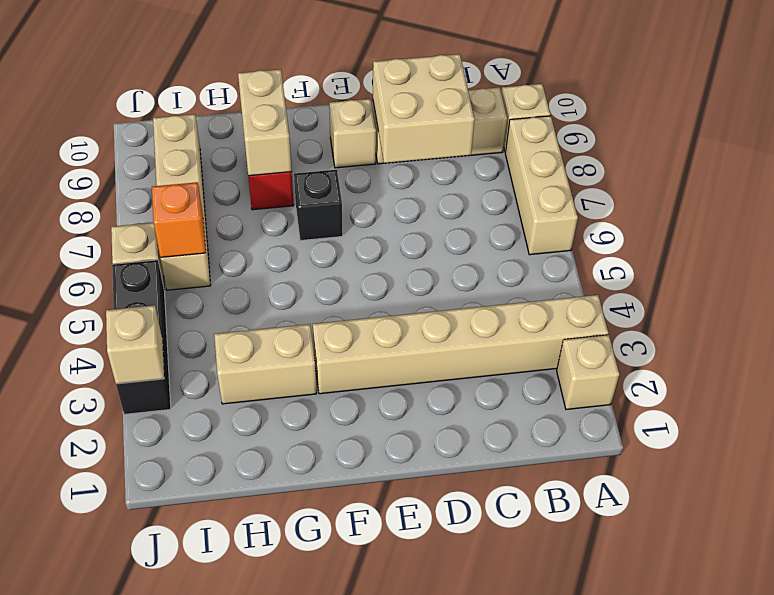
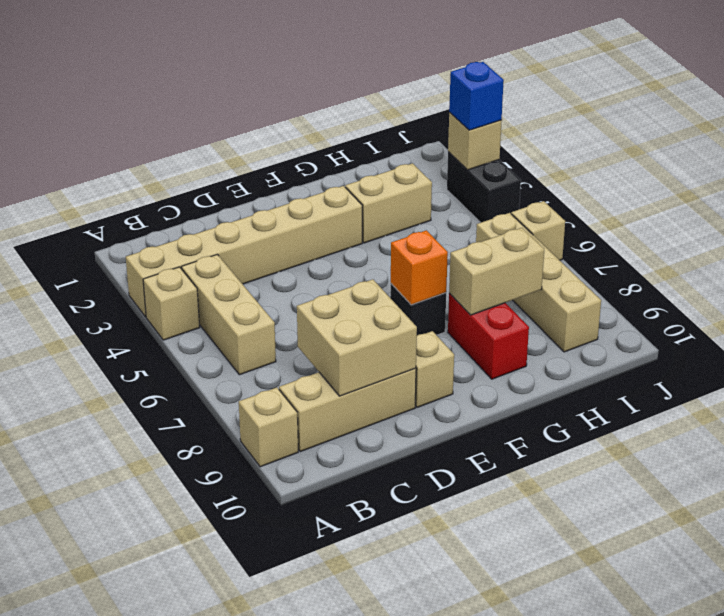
tan brick A2 level 1 -> tan brick A4 level 1
tan brick A6:A8 level 1 -> tan brick B4:B6 level 1
tan brick G8:G9 level 2 -> tan brick G8:H8 level 2
orange brick I6 level 2 -> orange brick F7 level 2
black brick J3:J5 level 1 -> black brick J3:J4 level 1
none -> blue brick J3 level 3

